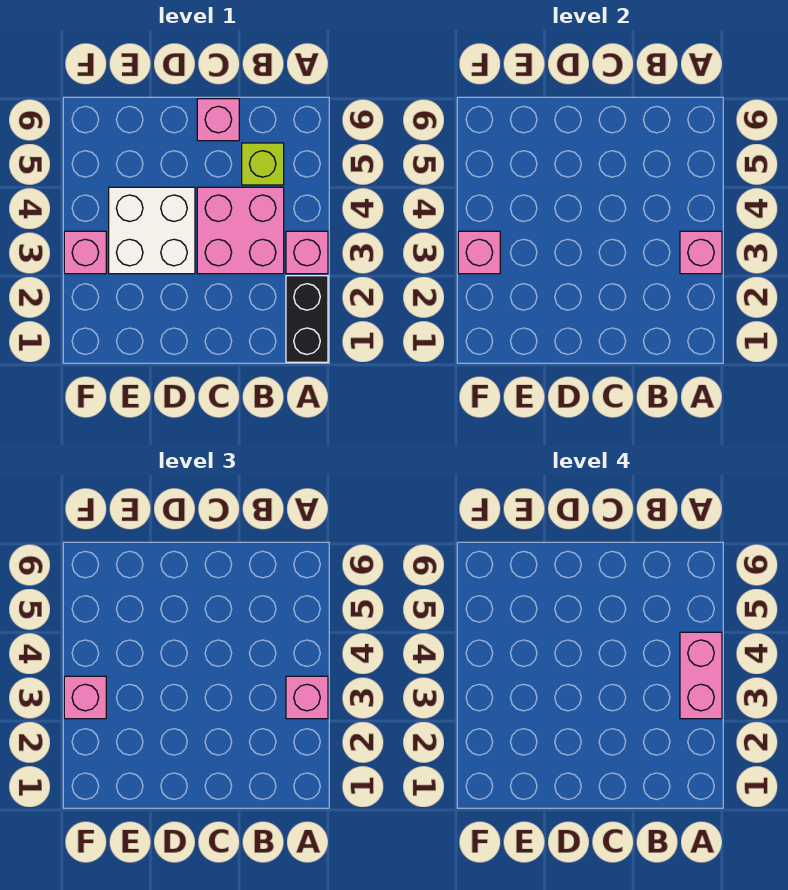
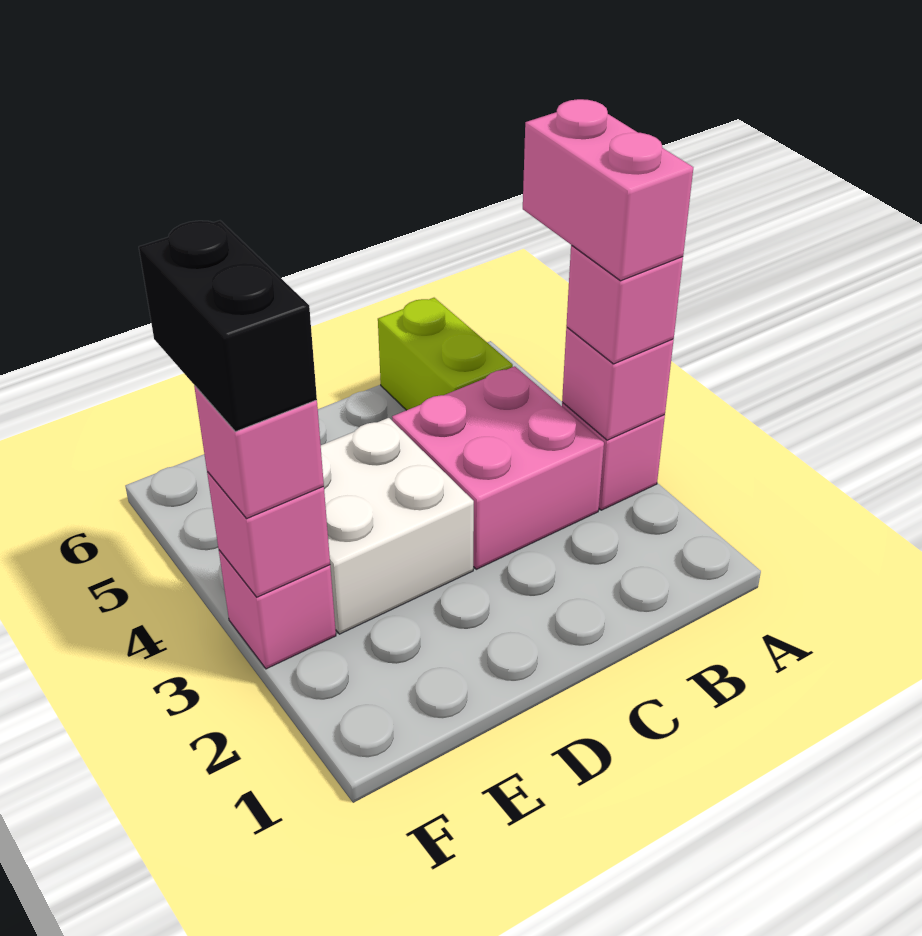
black brick A1:A2 level 1 -> black brick F3:F4 level 4
lime brick B5 level 1 -> lime brick B5:B6 level 1
pink brick C6 level 1 -> none

